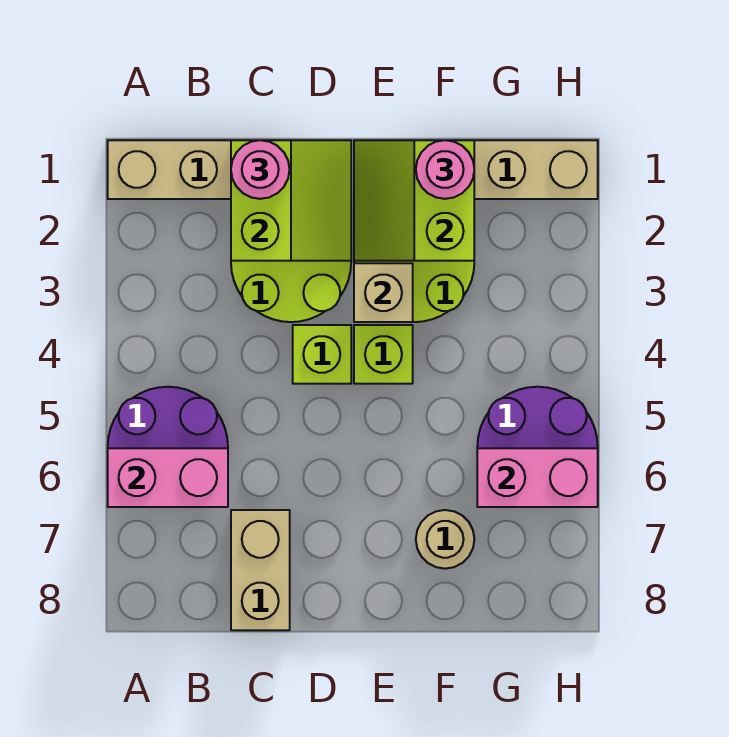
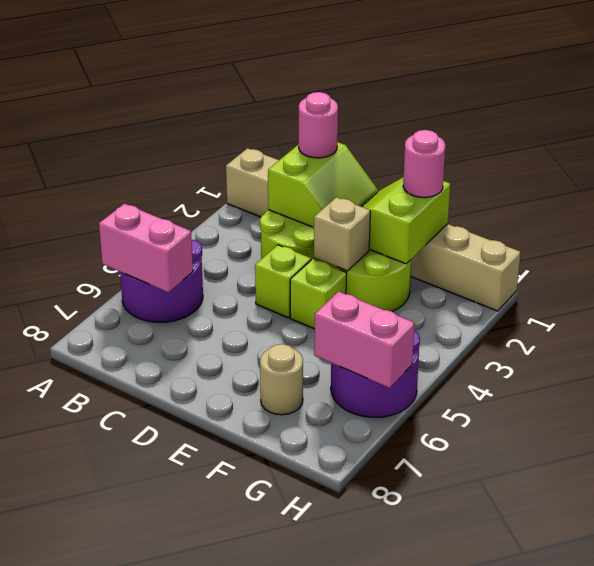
tan brick C7:C8 level 1 -> none

